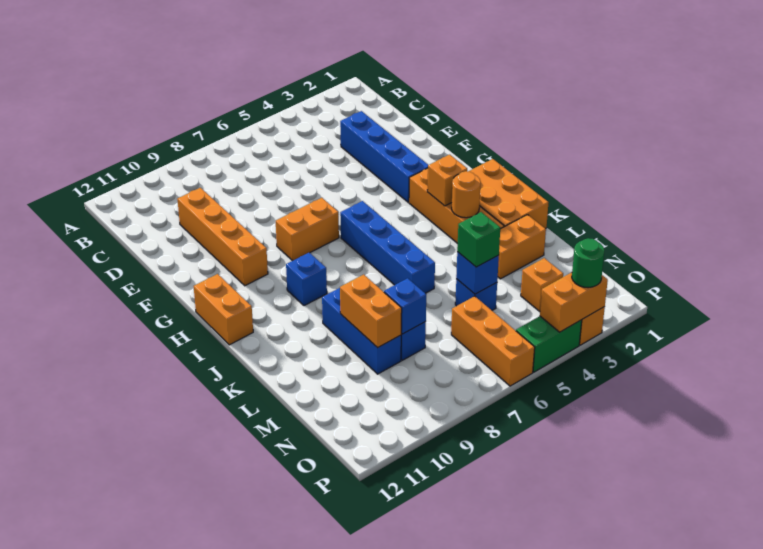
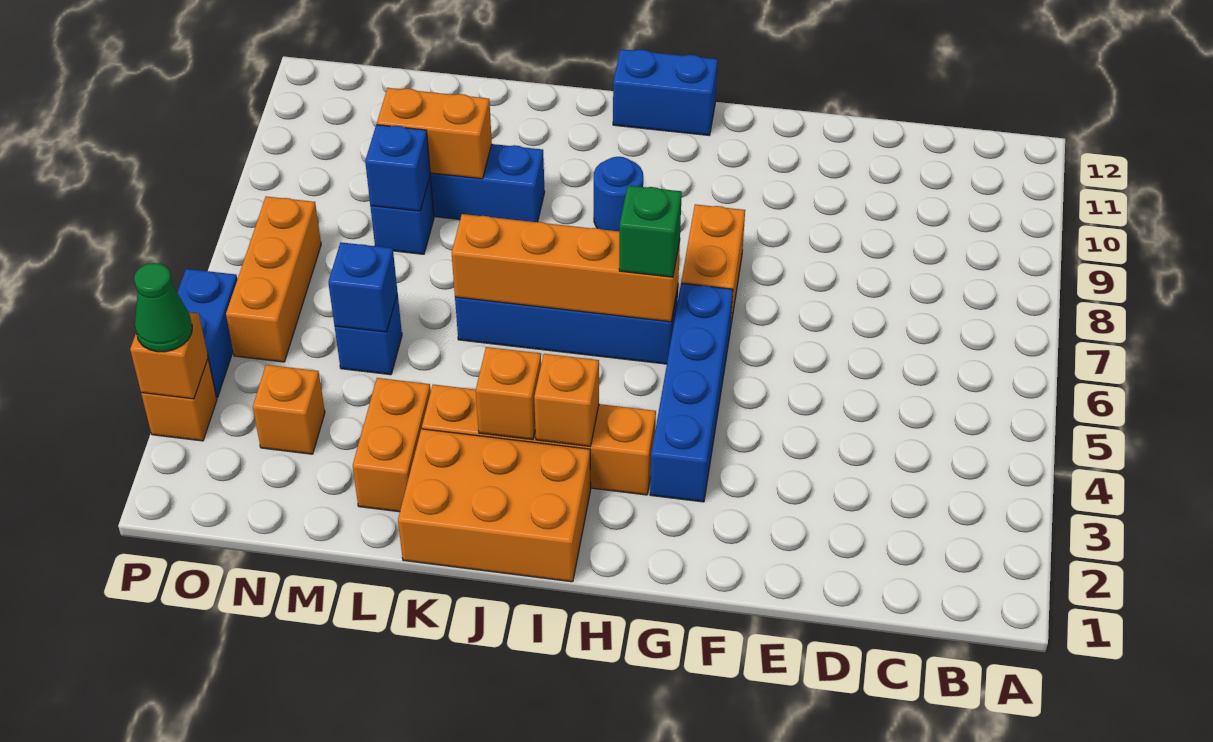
blue brick D3:G3 level 1 -> blue brick G3:G6 level 1
orange brick D10:G10 level 1 -> orange brick H6:K6 level 2
orange brick H12:I12 level 1 -> blue brick H12:I12 level 1
blue brick I9 level 1 -> blue round brick I9 level 1
orange round brick J3 level 2 -> orange brick J3 level 2
green brick M5 level 3 -> green brick H6 level 3
orange brick N6:P6 level 1 -> orange brick O5:O7 level 1
orange brick P3:P4 level 2 -> orange brick P3 level 2
green round brick P3 level 3 -> green cone P3 level 3
green brick P4:P5 level 1 -> blue brick P4:P5 level 1

